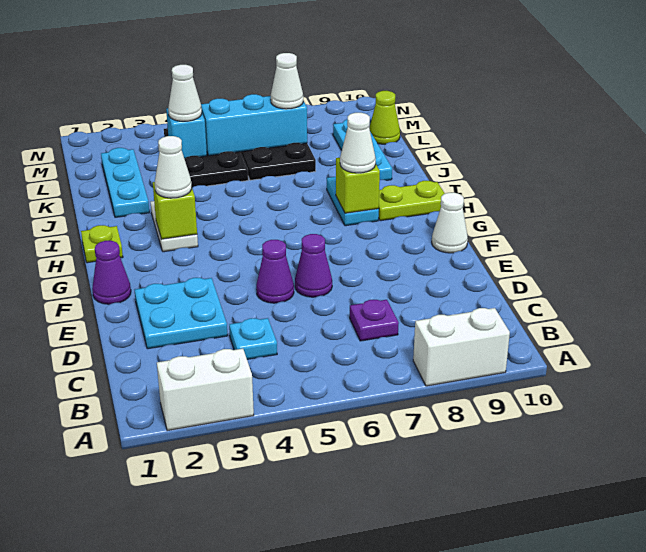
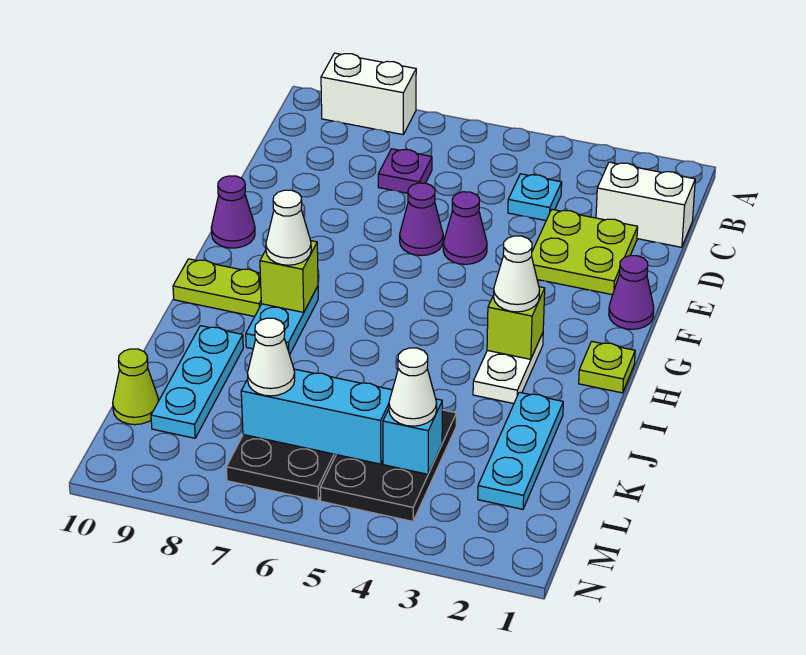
white brick A2:A3 level 1 -> white brick C1:C2 level 1
cyan plate D2:E3 level 1 -> lime plate D2:E3 level 1
white cone F10 level 1 -> purple cone F10 level 1

